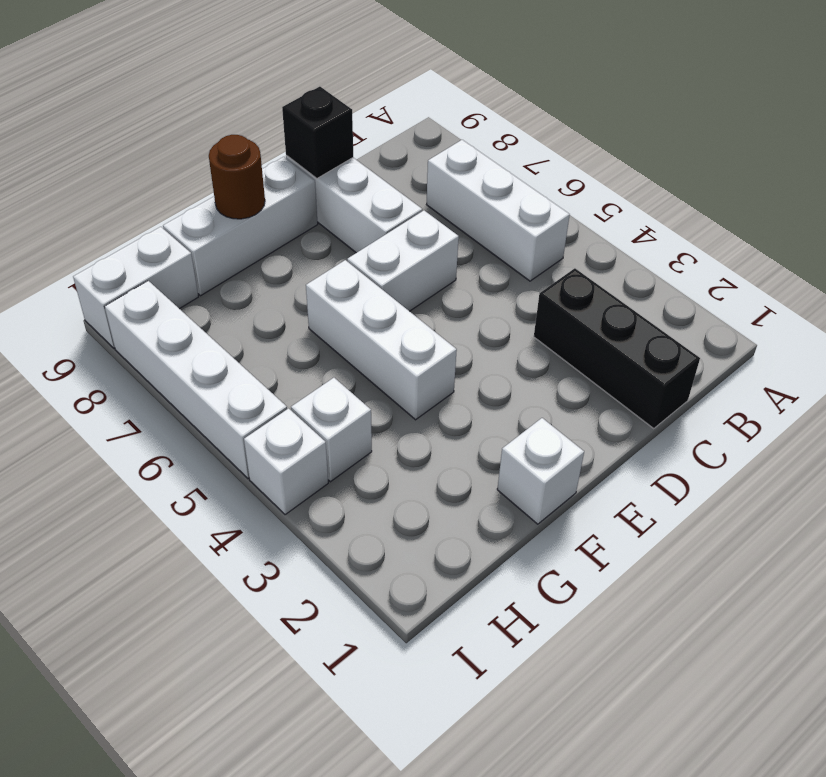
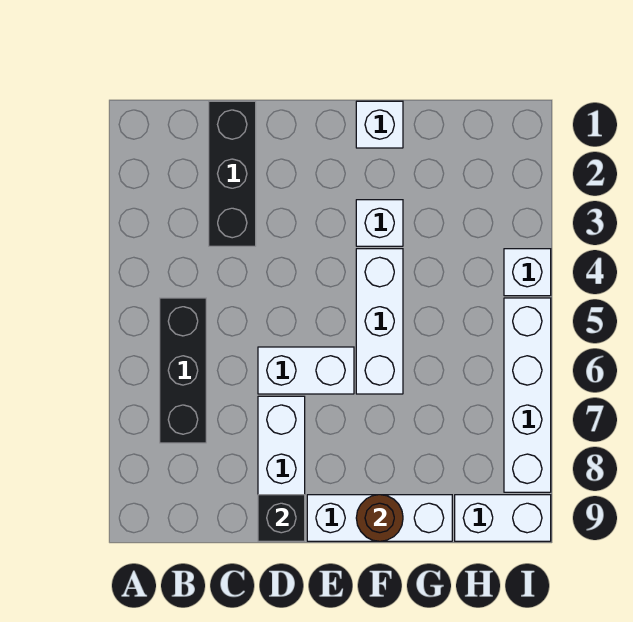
white brick B5:B7 level 1 -> black brick B5:B7 level 1
white brick H4 level 1 -> white brick F3 level 1

